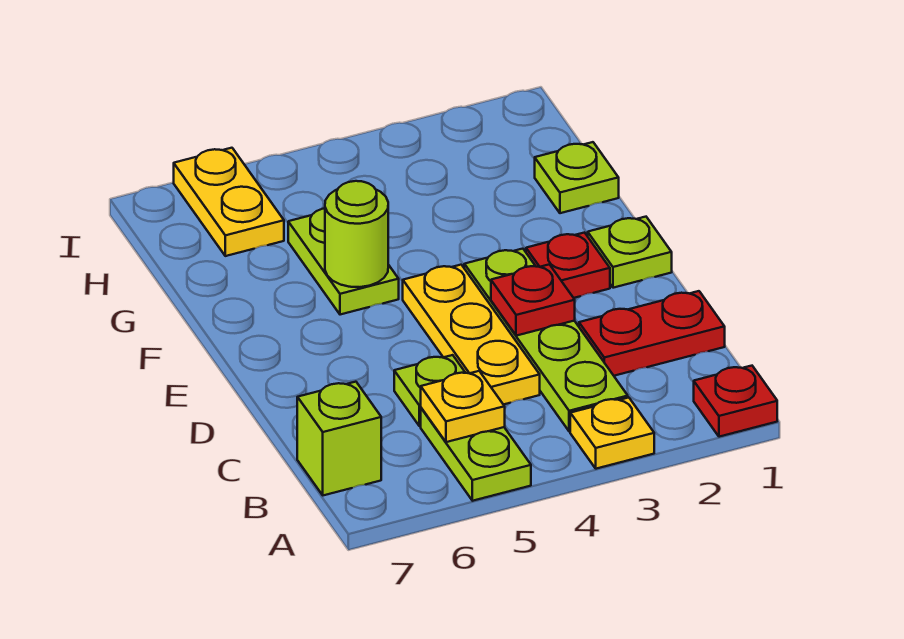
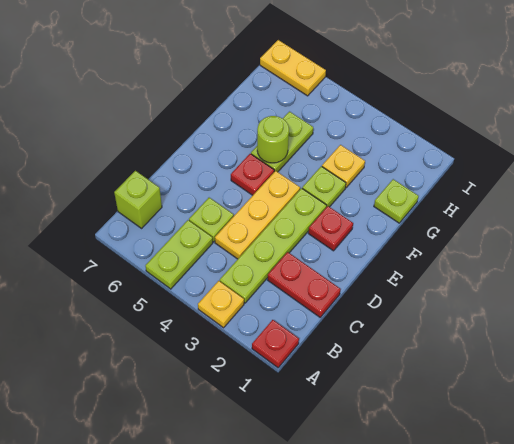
yellow plate B5 level 2 -> yellow plate G3 level 1
red plate D3 level 2 -> red plate E5 level 1
lime plate E1 level 1 -> lime plate F3 level 1
yellow plate H6:I6 level 1 -> yellow plate I6:I7 level 1

